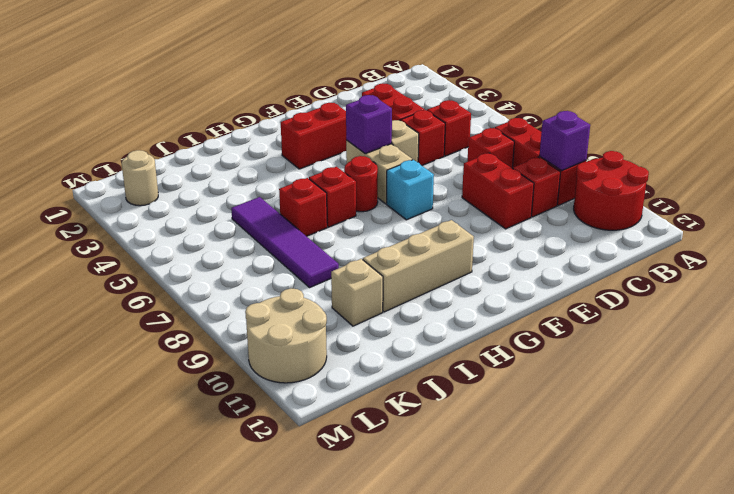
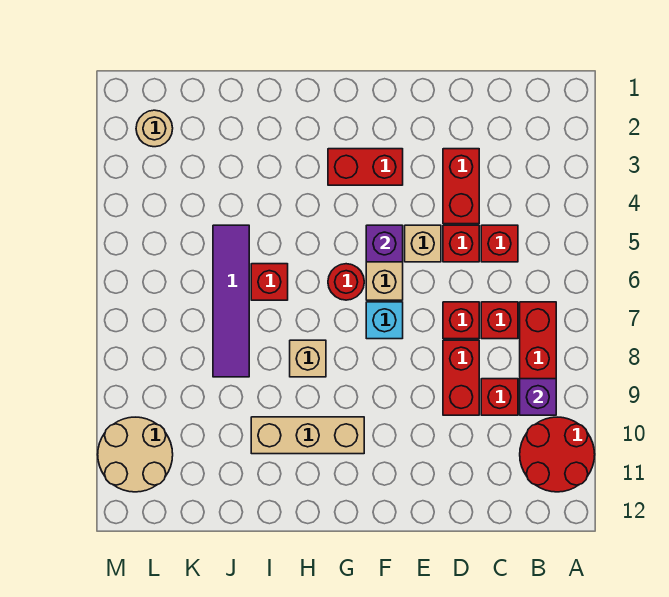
red brick H6 level 1 -> red brick D7 level 1
tan brick J10 level 1 -> tan brick H8 level 1

